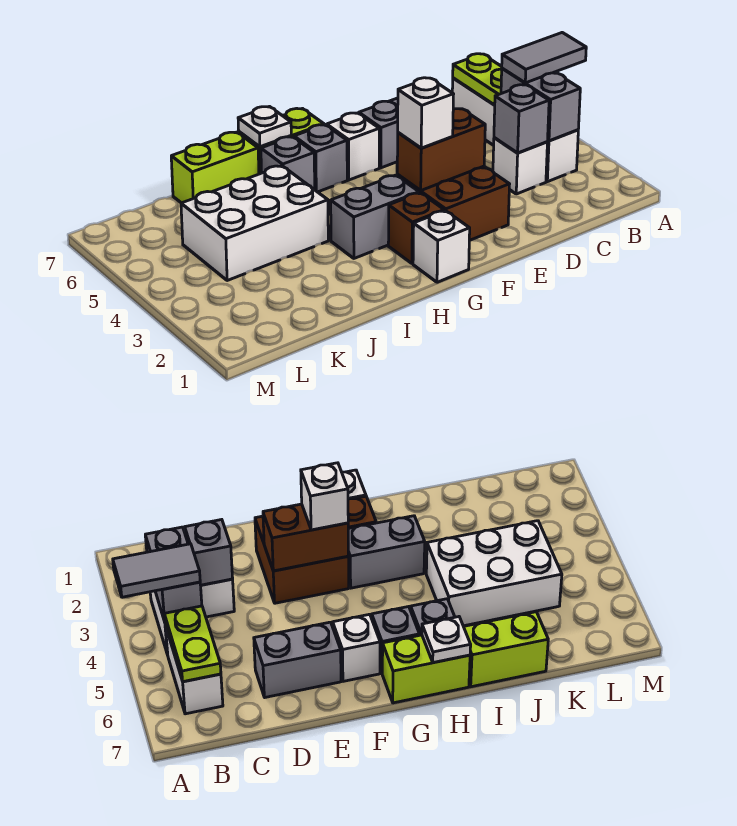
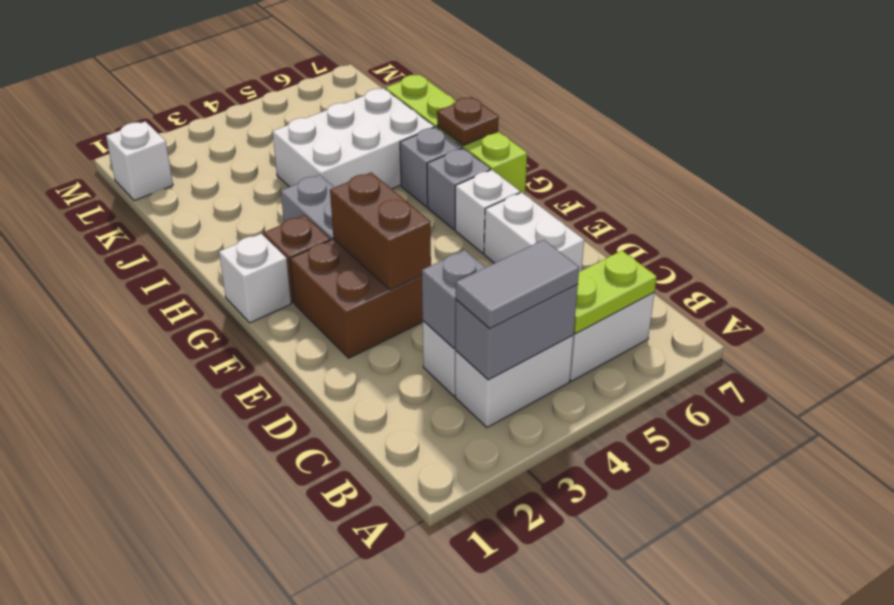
grey tile A4:B4 level 3 -> grey tile B3:B4 level 3
grey brick D6:E6 level 1 -> white brick D6:E6 level 1
white brick F3 level 3 -> white brick L1 level 1
white plate H7 level 2 -> brown plate H7 level 2
white brick I4:K5 level 1 -> white brick I4:J6 level 1

